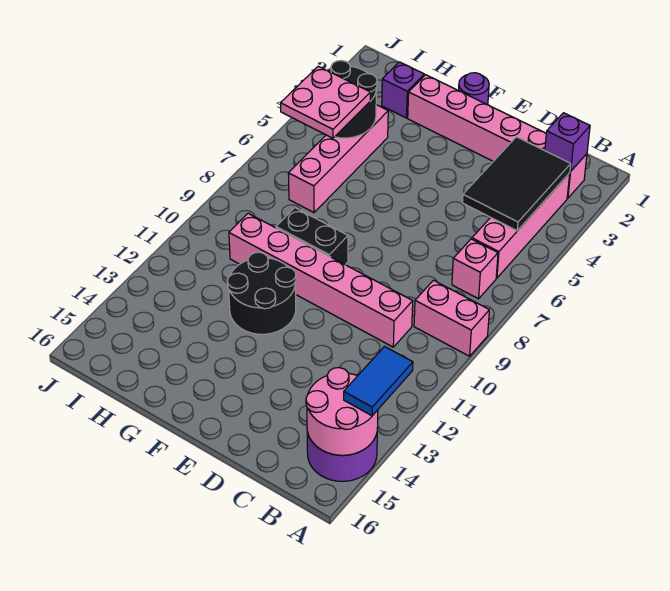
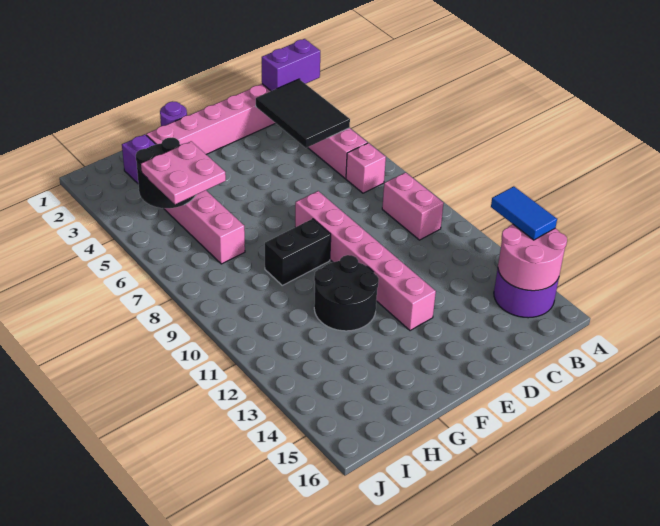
pink brick A9:B9 level 1 -> pink brick B9:B10 level 1
purple brick B2 level 2 -> purple brick A2:B2 level 2
pink brick C10:H10 level 1 -> pink brick E8:E13 level 1

